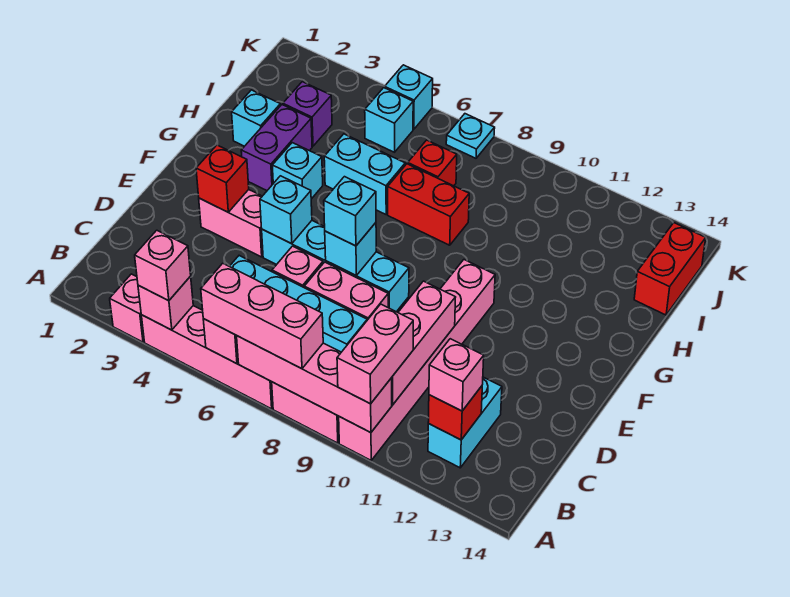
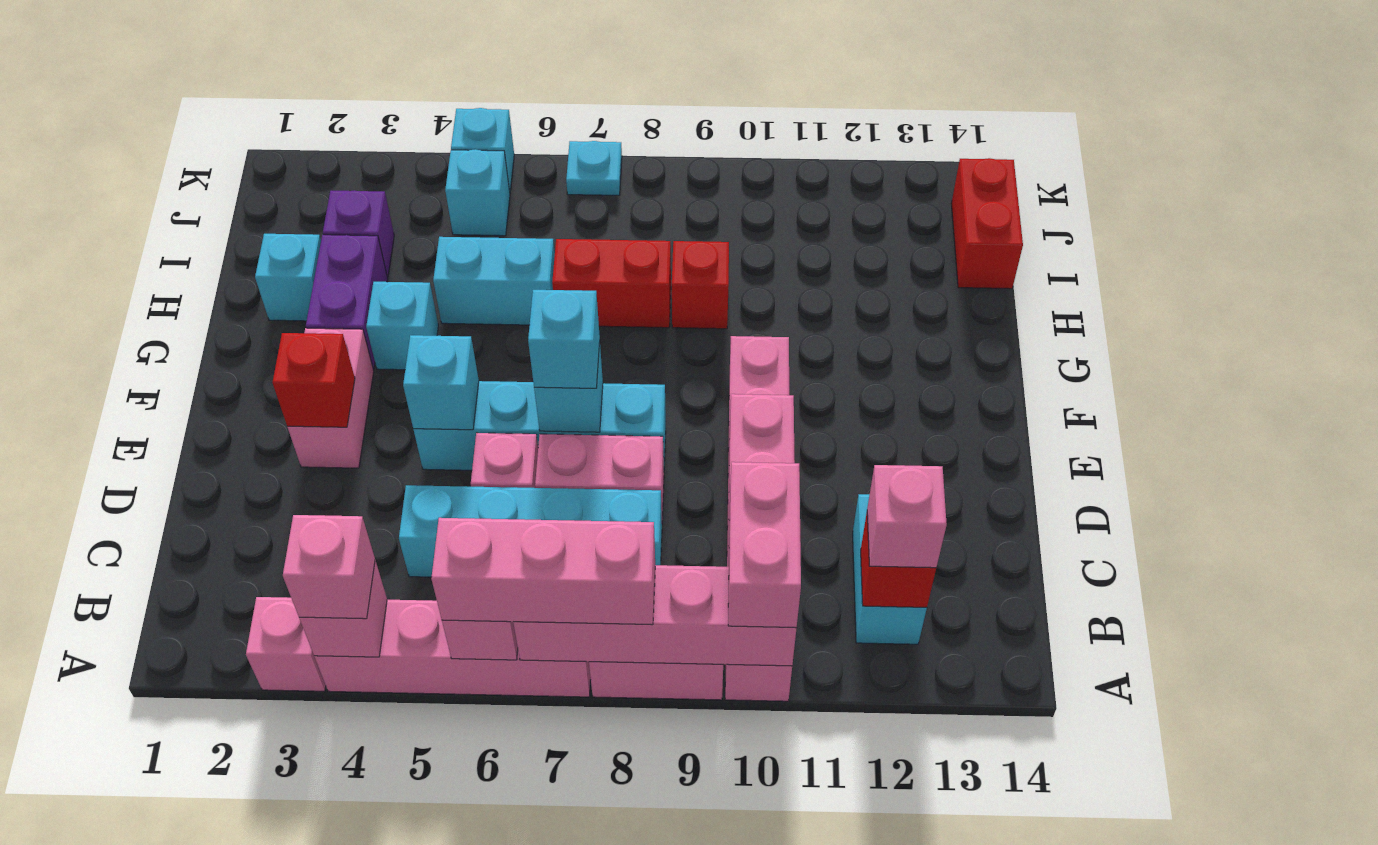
pink brick E3:E4 level 1 -> pink brick E3:F3 level 1
red brick I7 level 1 -> red brick H9 level 1

